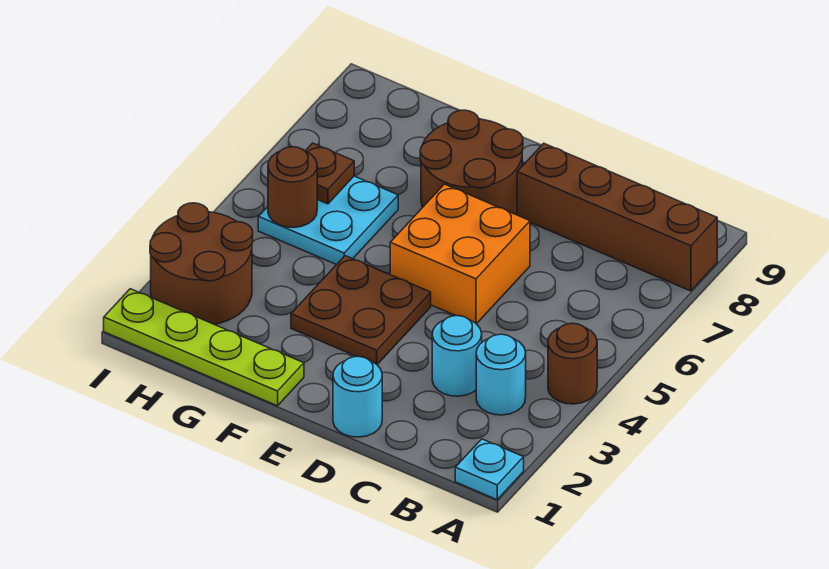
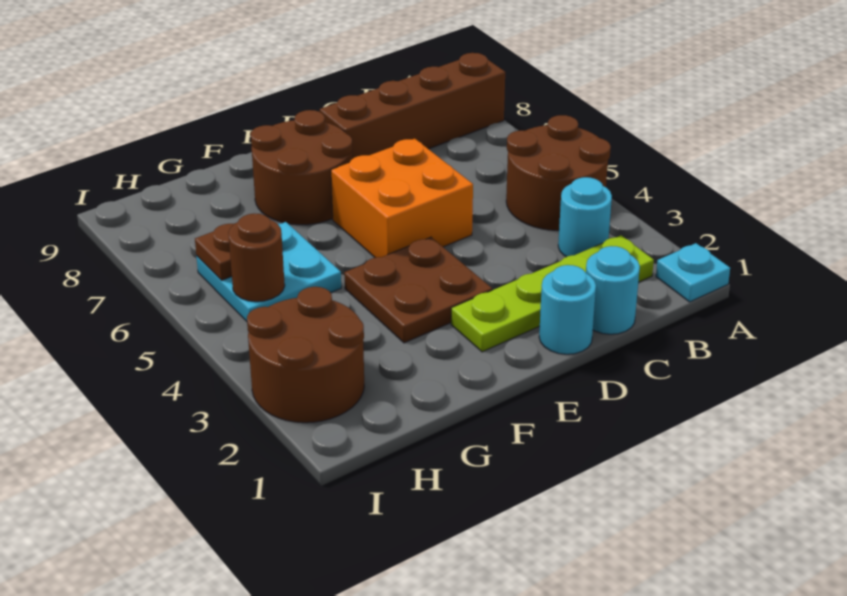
brown round brick A4 level 1 -> brown round brick A4:B5 level 1
cyan round brick C3 level 1 -> cyan round brick C1 level 1
lime plate F1:I1 level 1 -> lime plate B2:E2 level 1

